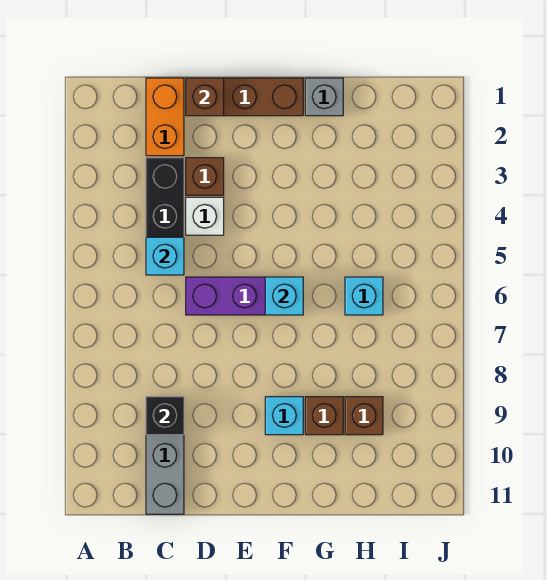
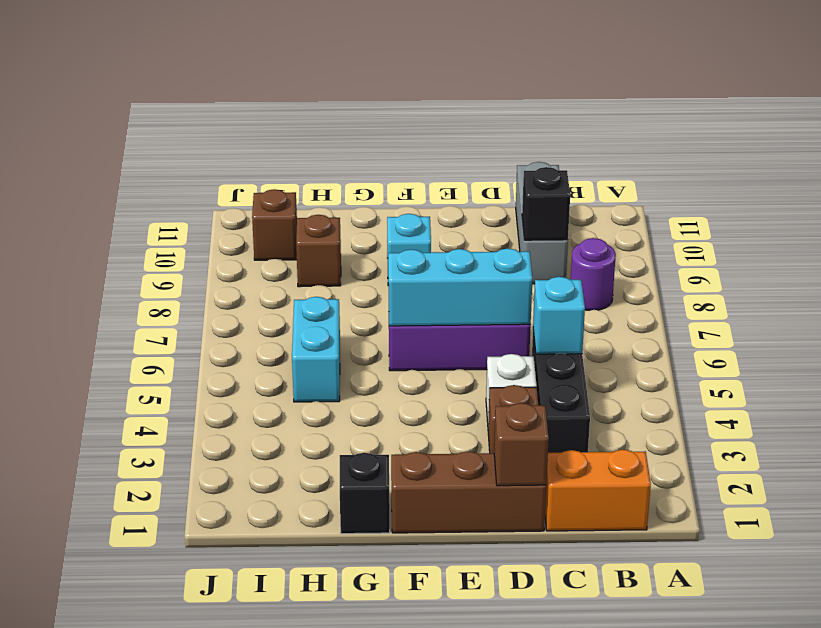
none -> purple round brick B8 level 1
orange brick C1:C2 level 1 -> orange brick B1:C1 level 1
cyan brick F6 level 2 -> cyan brick D6:F6 level 2
grey brick G1 level 1 -> black brick G1 level 1
brown brick G9 level 1 -> brown brick I10 level 1
cyan brick H6 level 1 -> cyan brick H5:H6 level 1

